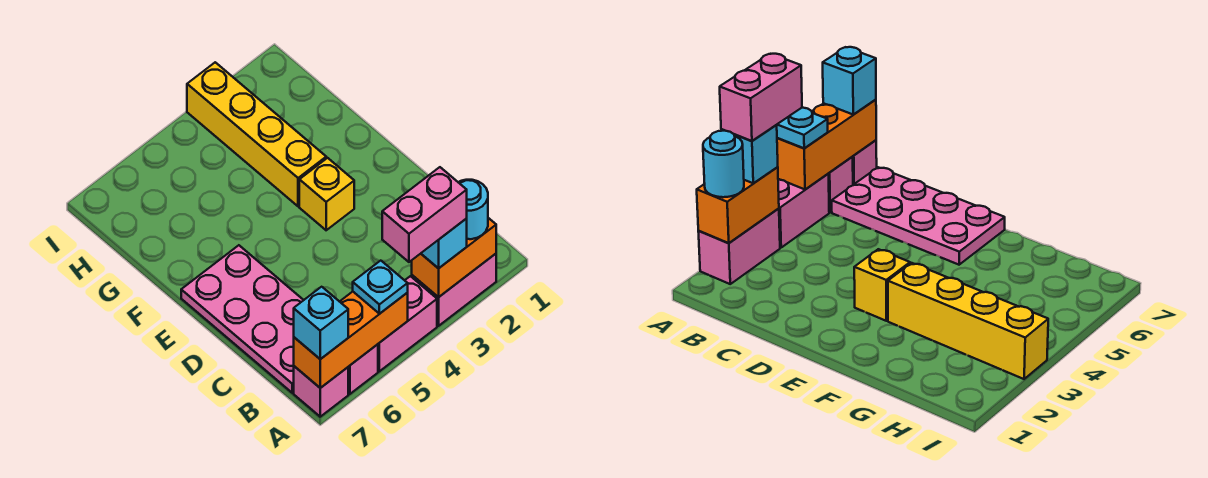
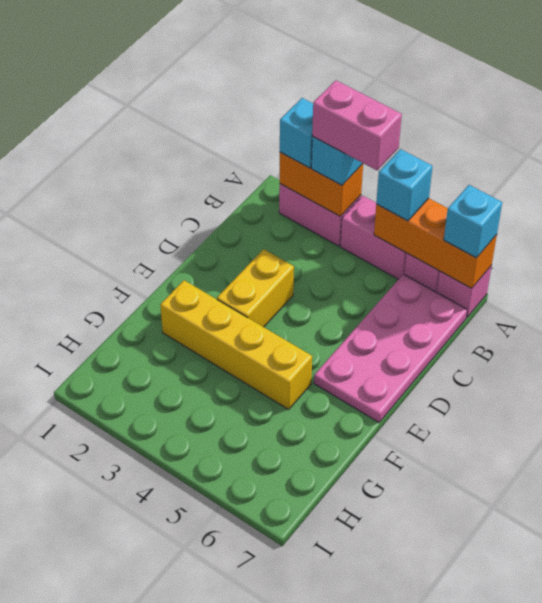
cyan round brick A2 level 3 -> cyan brick A2 level 3
cyan plate A5 level 3 -> cyan brick A5 level 3
yellow brick E3 level 1 -> yellow brick D3:E3 level 1
yellow brick F3:I3 level 1 -> yellow brick F2:F5 level 1

